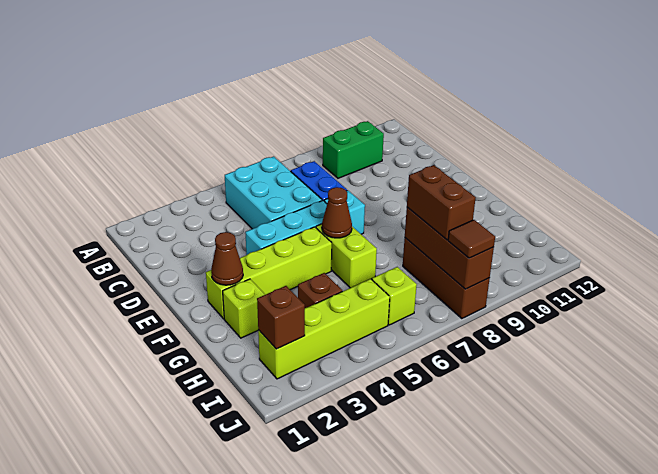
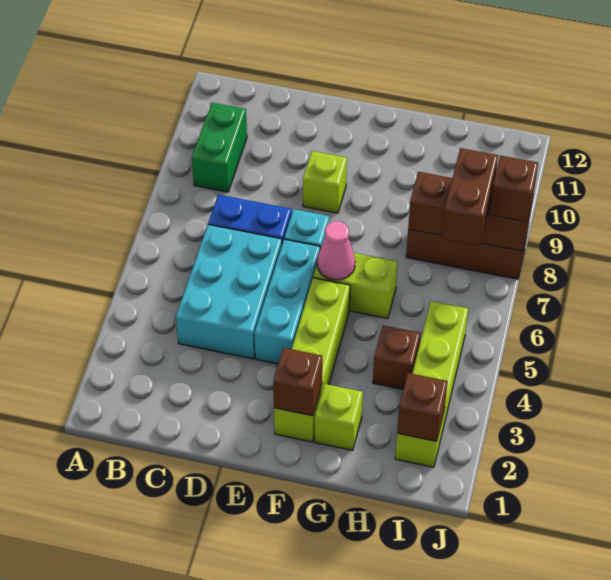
cyan brick B5:D6 level 1 -> cyan brick C4:D6 level 1
brown cone F2 level 2 -> brown brick F2 level 2
brown cone F6 level 2 -> pink cone F6 level 2
brown brick H8:I8 level 3 -> brown brick I7:I8 level 3
lime brick I6 level 1 -> lime brick E9 level 1
brown tile J8 level 3 -> brown brick J8 level 3

